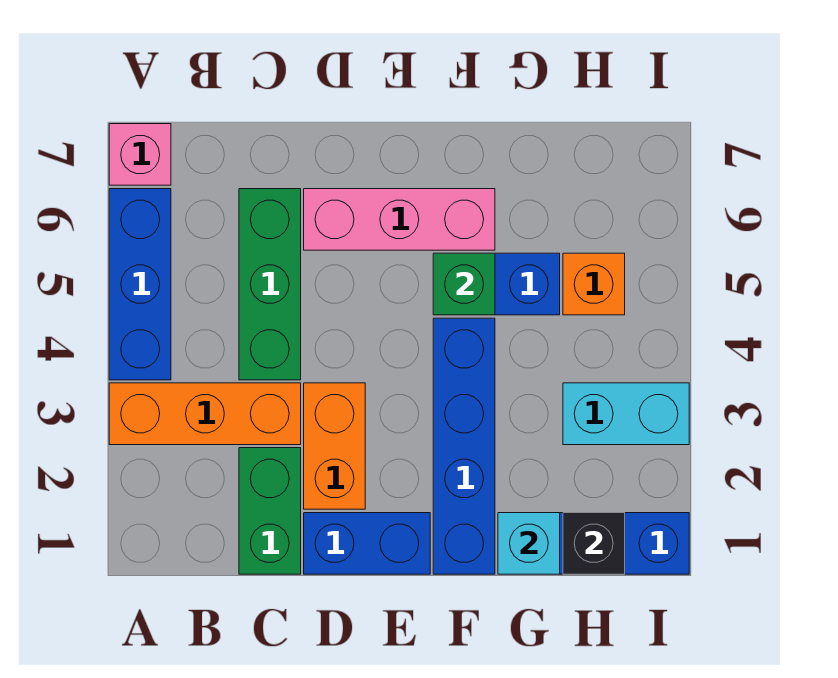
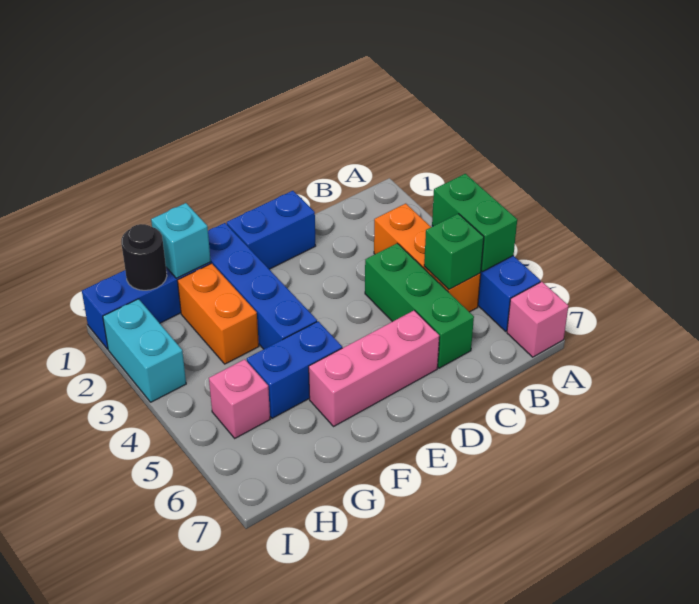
orange brick A3:C3 level 1 -> orange brick B3:B5 level 1
green brick C1:C2 level 1 -> green brick A4:A5 level 2
orange brick D2:D3 level 1 -> orange brick G2:G3 level 1
green brick F5 level 2 -> green brick B5 level 2
black brick H1 level 2 -> black round brick H1 level 2
cyan brick H3:I3 level 1 -> cyan brick I2:I3 level 1
orange brick H5 level 1 -> pink brick H5 level 1

